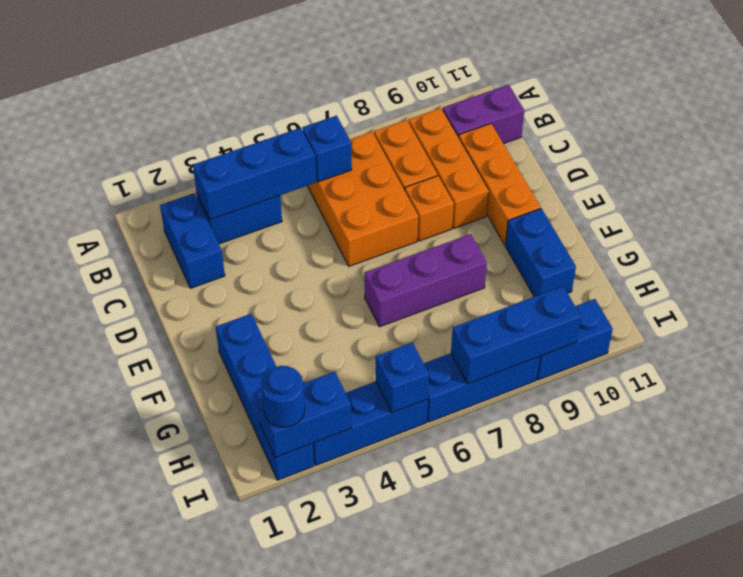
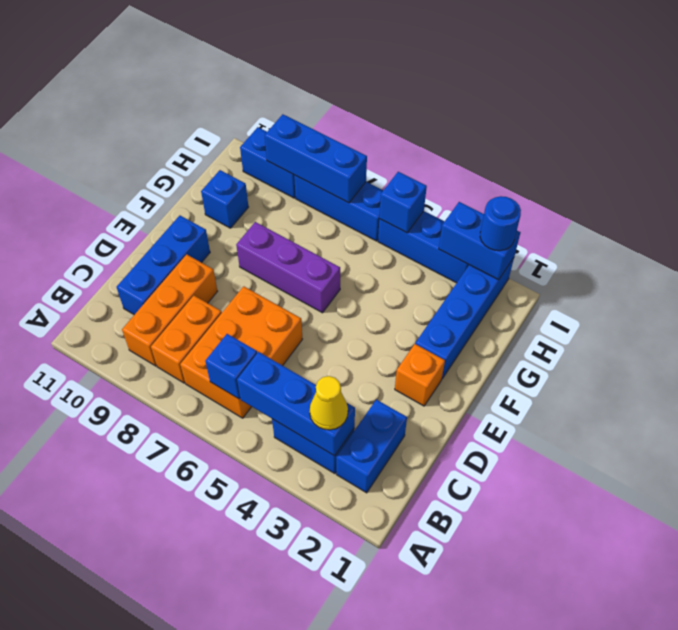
none -> yellow cone B3 level 3
purple brick B10:B11 level 1 -> none
orange brick C10:E10 level 1 -> blue brick C10:E10 level 1
orange brick D8 level 1 -> orange brick E2 level 1
blue brick F10:G10 level 1 -> blue brick G10 level 1

